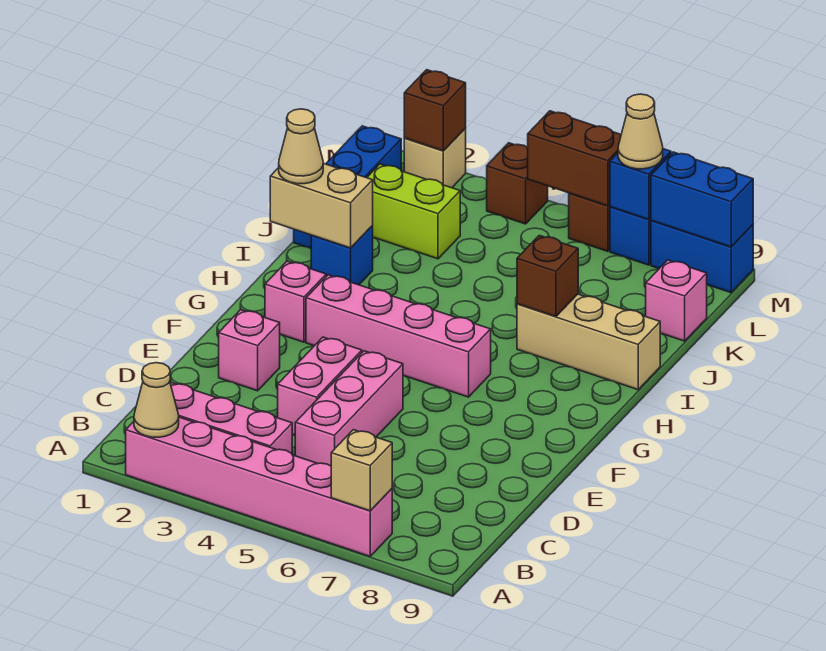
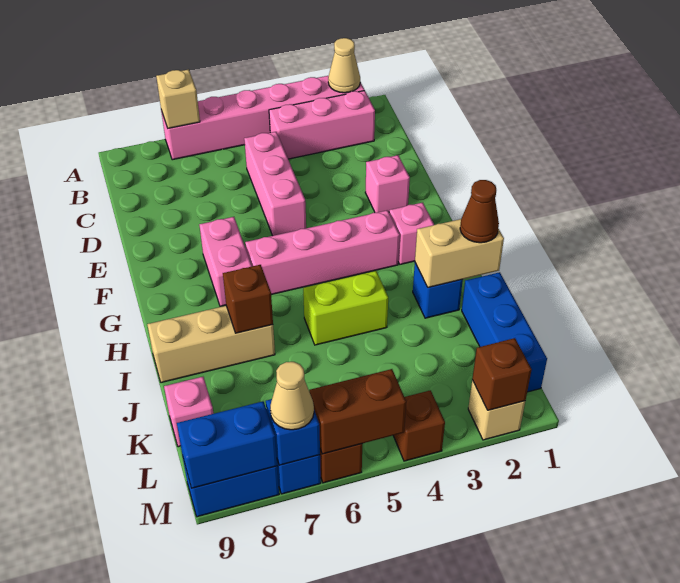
pink brick D4:E4 level 1 -> pink brick F7:G7 level 1
tan cone I1 level 3 -> brown cone I1 level 3
lime brick K2:K3 level 1 -> lime brick I4:I5 level 1

